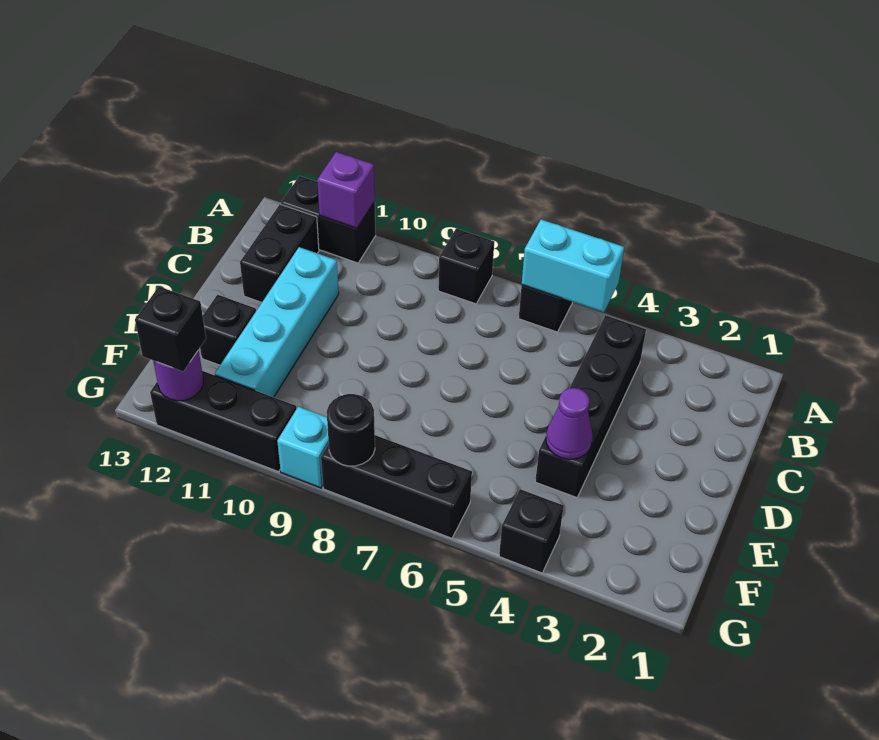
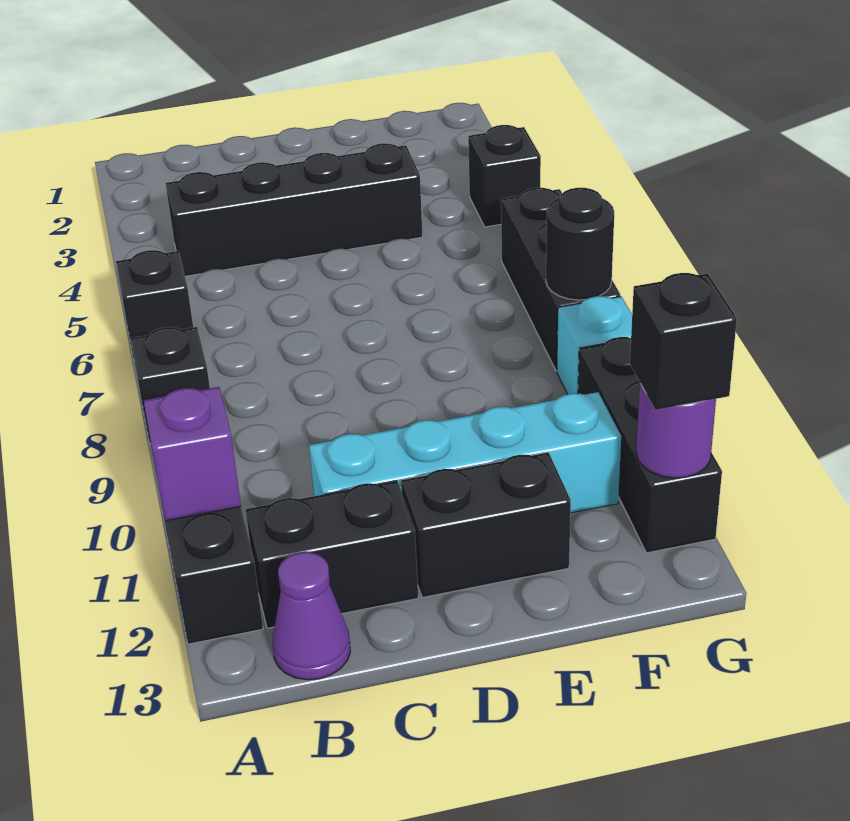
cyan brick A5:A6 level 2 -> none
purple cone E4 level 2 -> purple cone B13 level 1
black brick E12 level 1 -> black brick D12:E12 level 1

